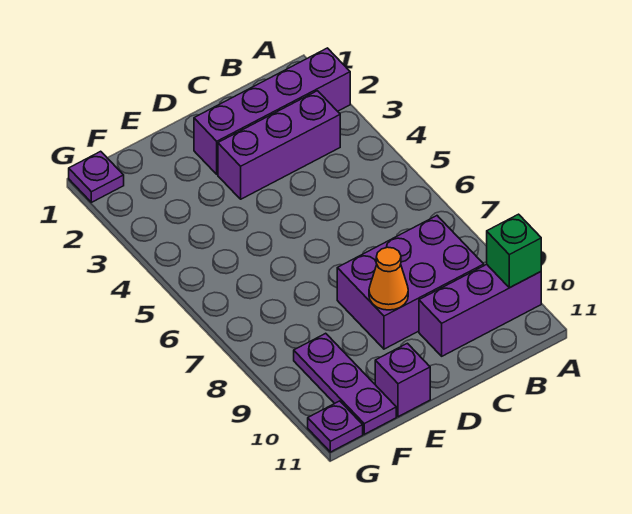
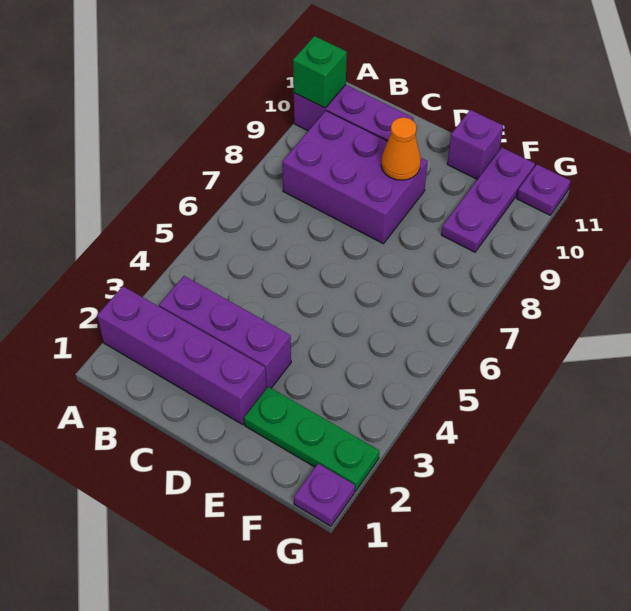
none -> green plate E2:G2 level 1

